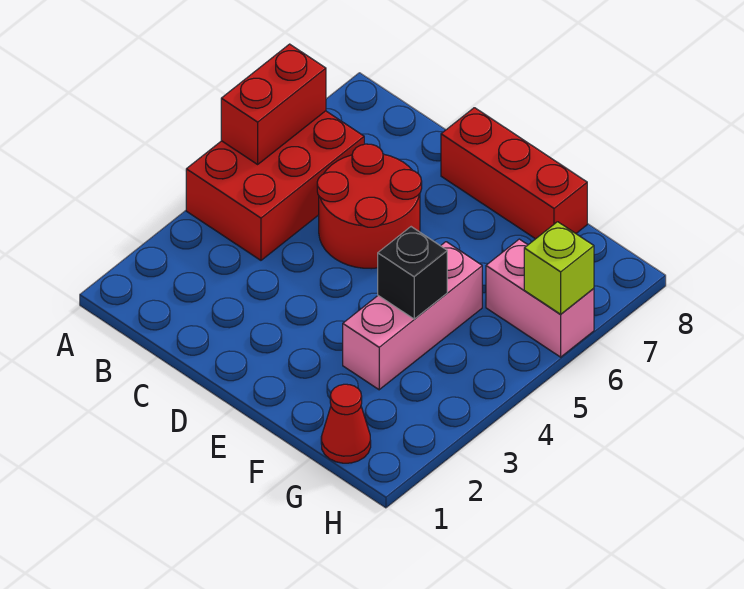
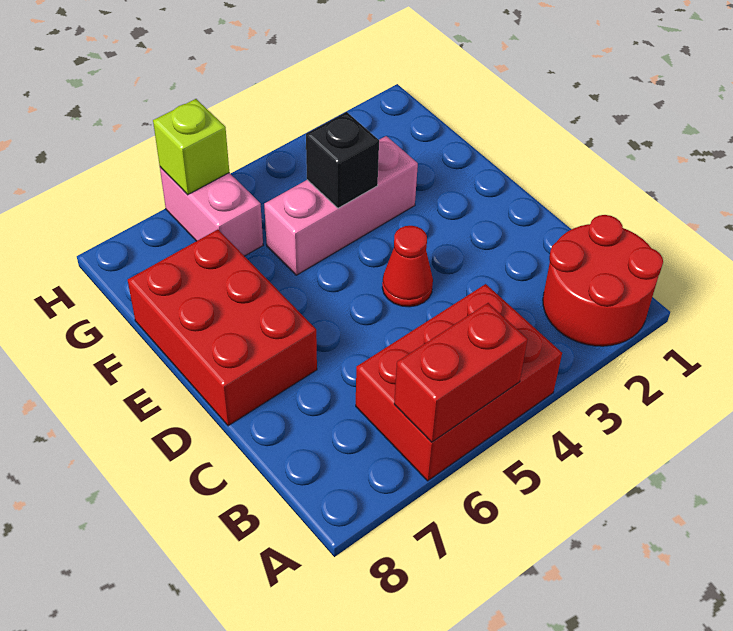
red round brick C5:D6 level 1 -> red round brick A1:B2 level 1
red brick D8:F8 level 1 -> red brick D7:F8 level 1
red cone G1 level 1 -> red cone D4 level 1

